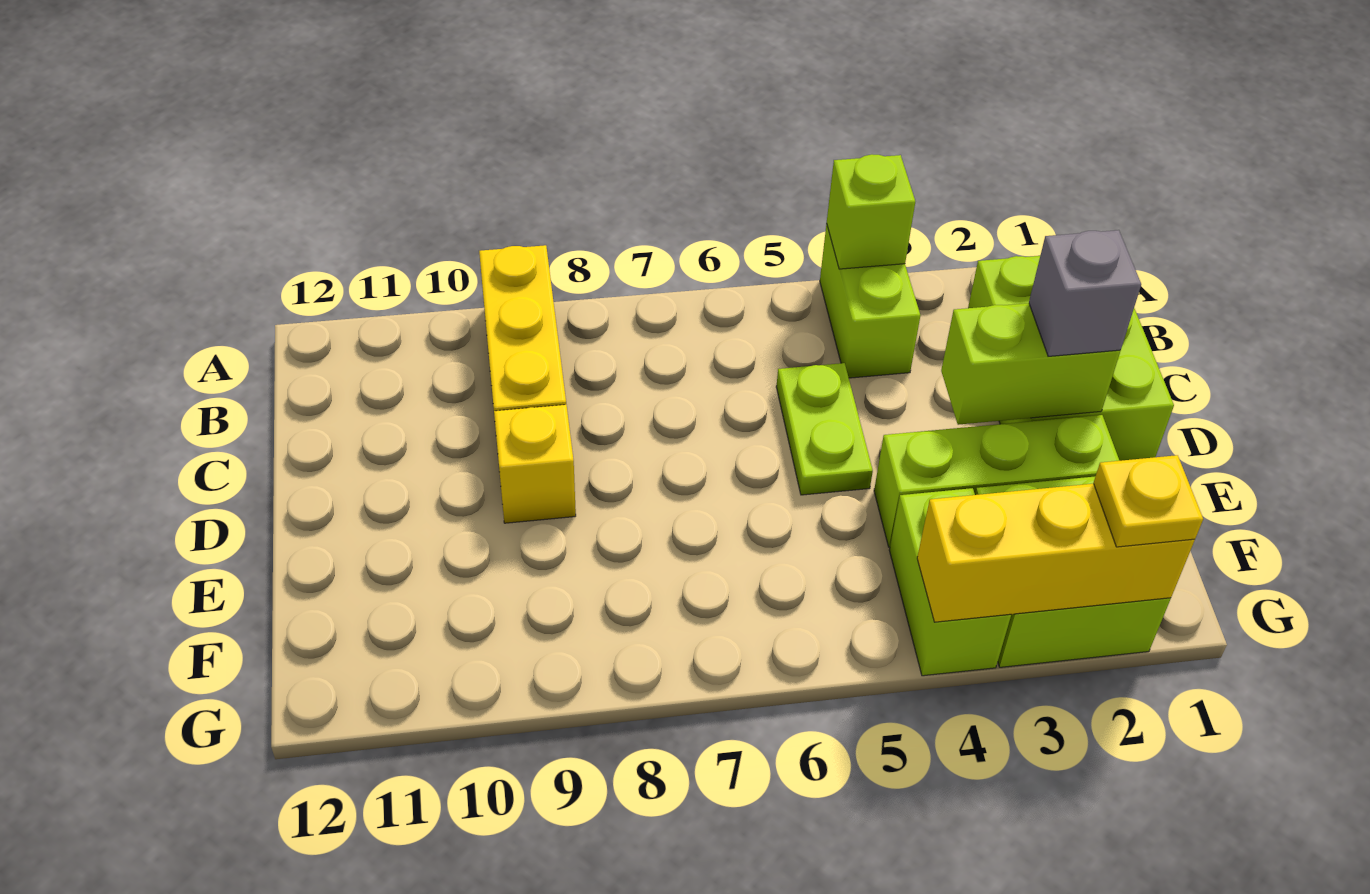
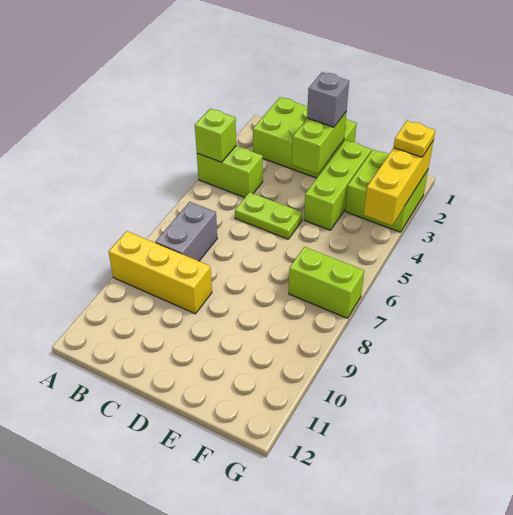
none -> grey brick B7:B8 level 1
yellow brick D9 level 1 -> none
lime brick F4:G4 level 1 -> lime brick F7:G7 level 1

